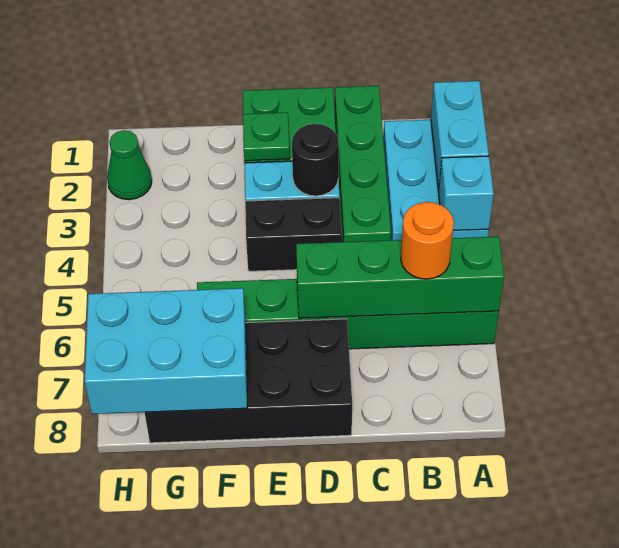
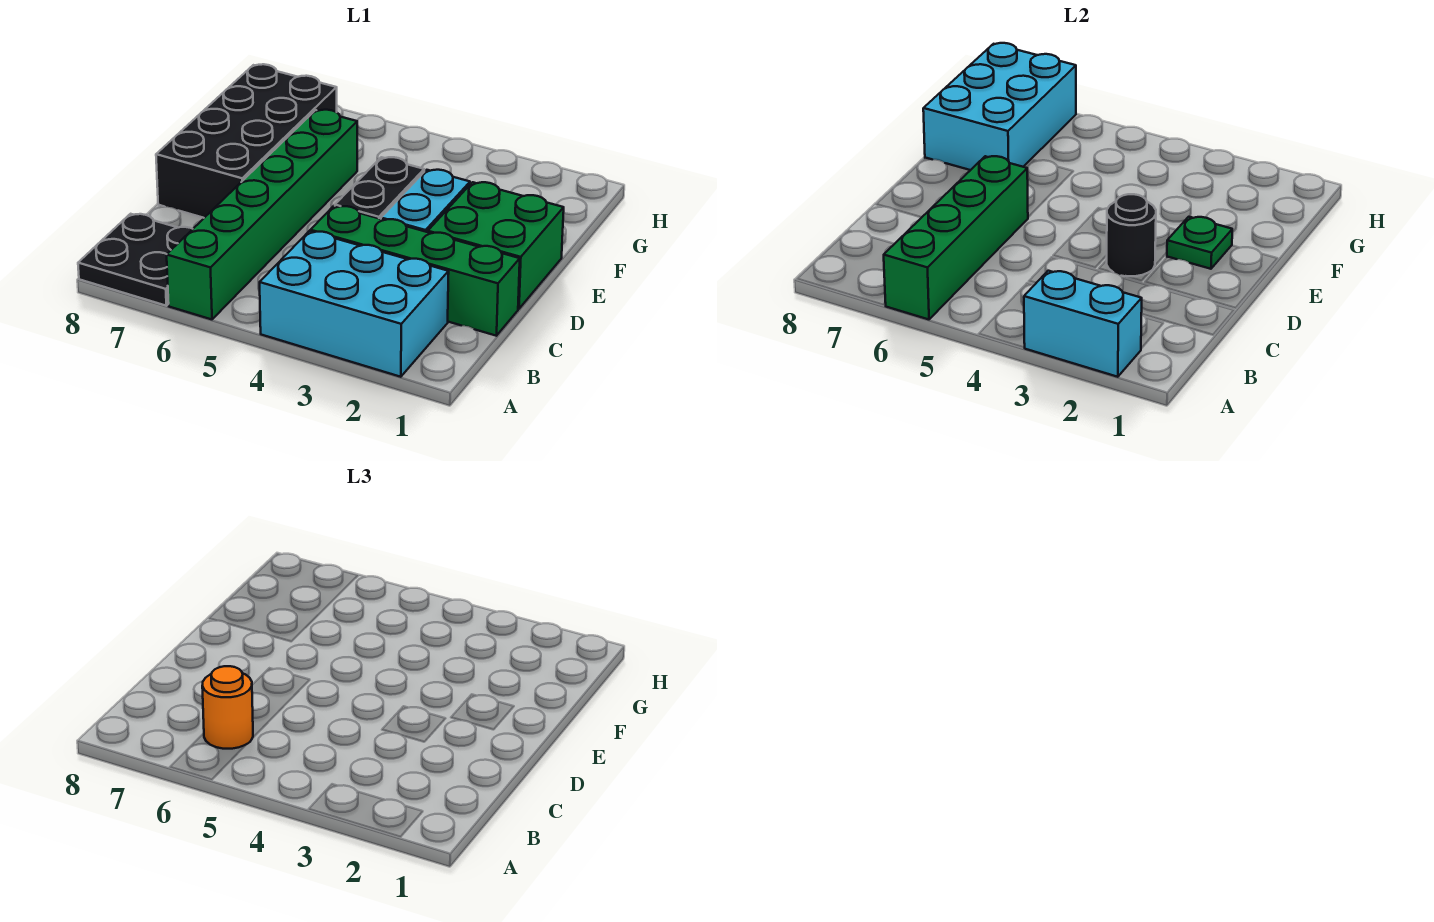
cyan brick A4 level 2 -> none
none -> black plate A7:B8 level 1
green cone H2 level 1 -> none

